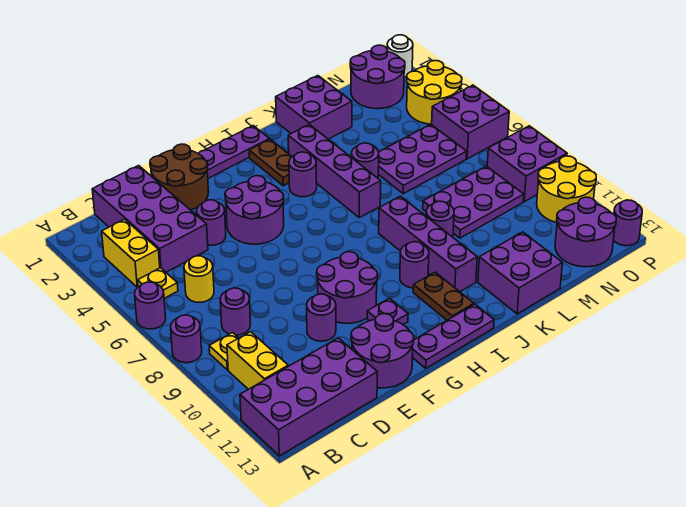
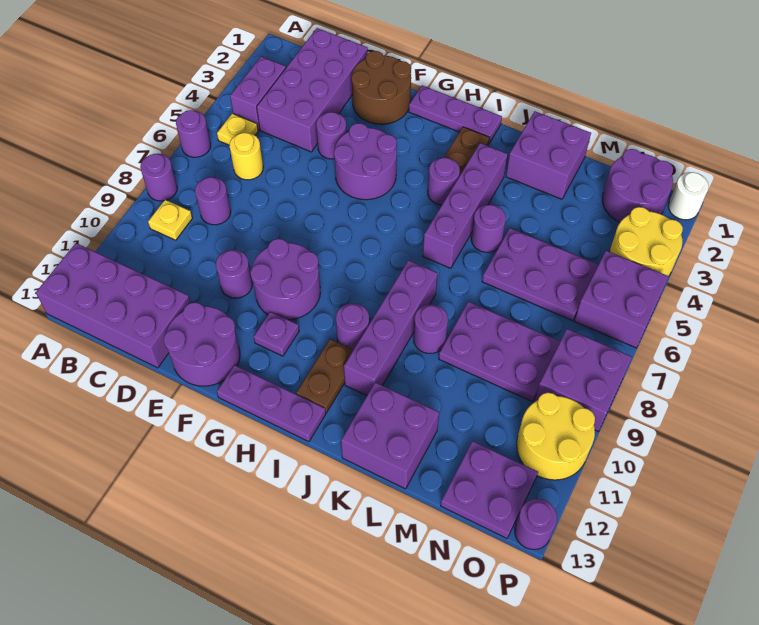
yellow brick B3:B4 level 1 -> purple brick B3:B4 level 1
yellow brick B10:B11 level 1 -> none
purple round brick N12:O13 level 1 -> purple plate N12:O13 level 1

